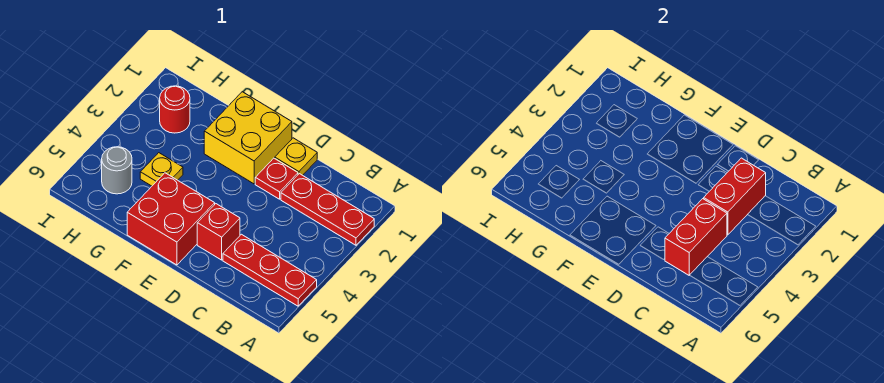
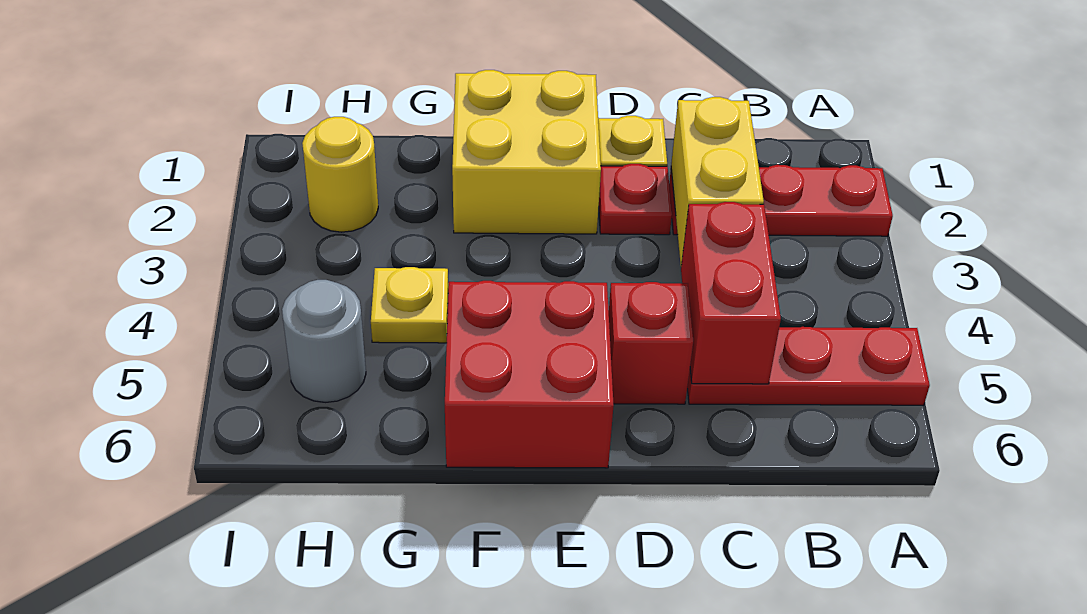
red brick C2:C3 level 2 -> yellow brick C2:C3 level 2
red round brick H2 level 1 -> yellow round brick H2 level 1

